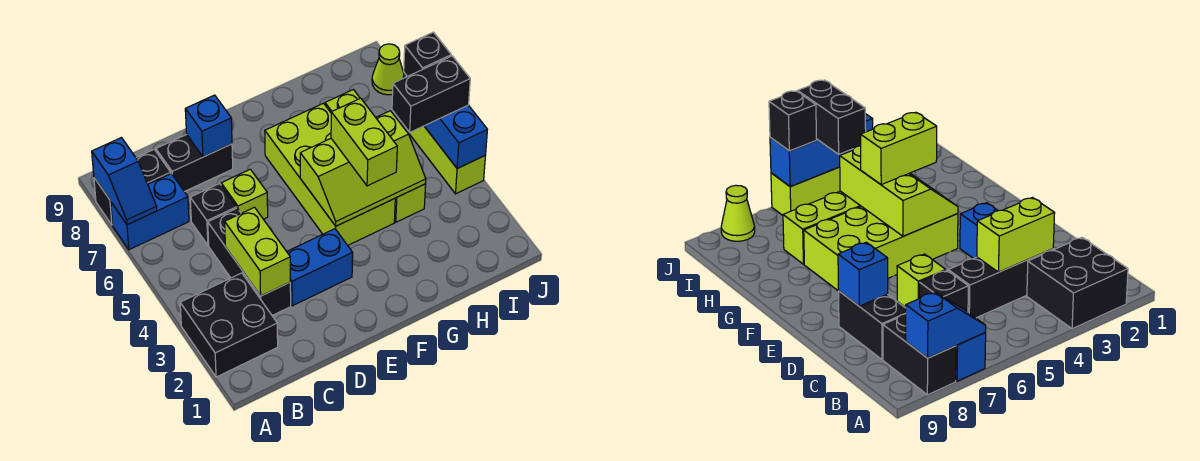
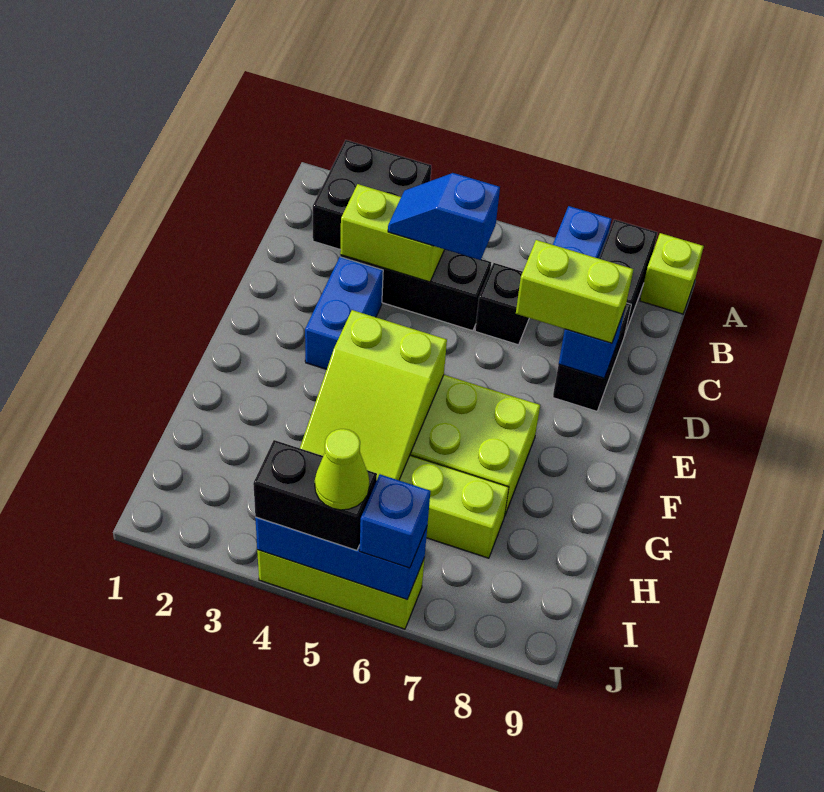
blue slope A7:A8 level 2 top 8 -> blue slope C4:C5 level 3 top 5
lime brick D6 level 1 -> lime brick A9 level 1
lime slope F4:H5 level 2 top 5 -> lime slope F4:H5 level 2 top F
lime brick G4:G5 level 3 -> lime brick D7:D8 level 3
black brick I5:J5 level 3 -> black brick J4:J5 level 3
black brick J6 level 3 -> blue brick J6 level 3
lime cone J8 level 1 -> lime cone J5 level 4

